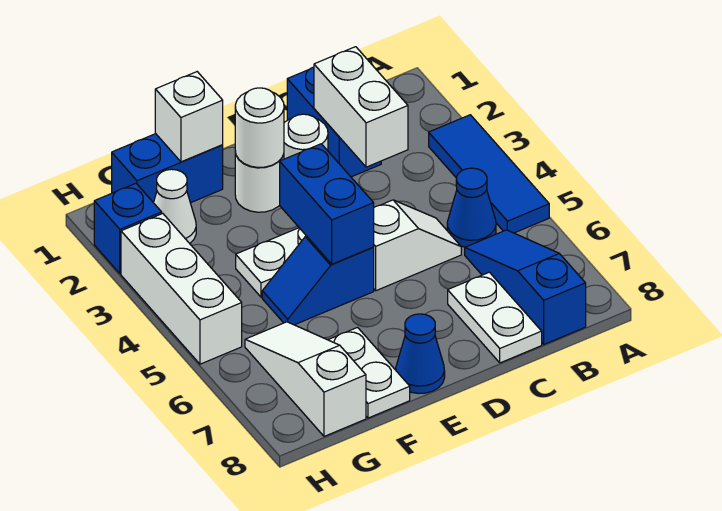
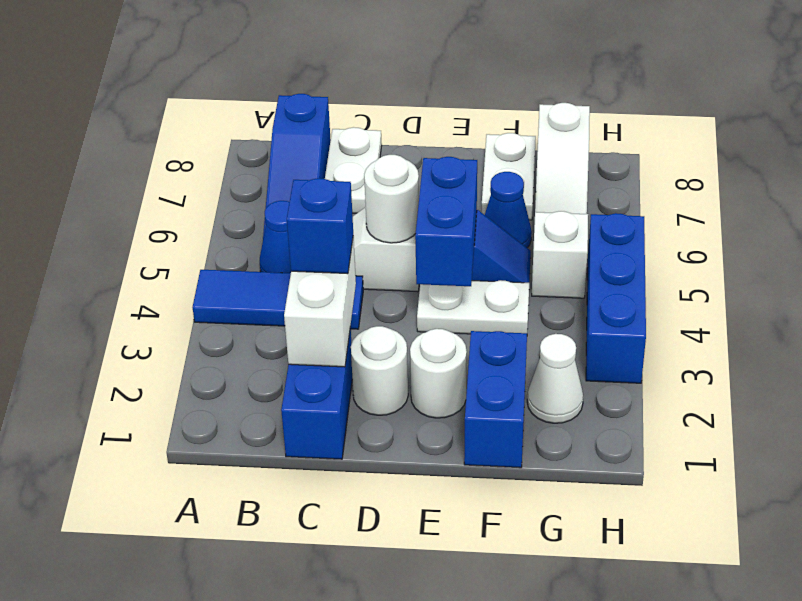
blue tile A3:A5 level 1 -> blue tile A4:C4 level 1
white round brick E2 level 2 -> white round brick D5 level 2
blue cone E8 level 1 -> blue cone F6 level 1
blue brick F1:G1 level 1 -> blue brick F1:F2 level 1
white brick F1 level 2 -> white brick G5 level 1
blue brick H2 level 1 -> blue brick C3 level 3
white brick H3:H5 level 1 -> blue brick H3:H5 level 1

